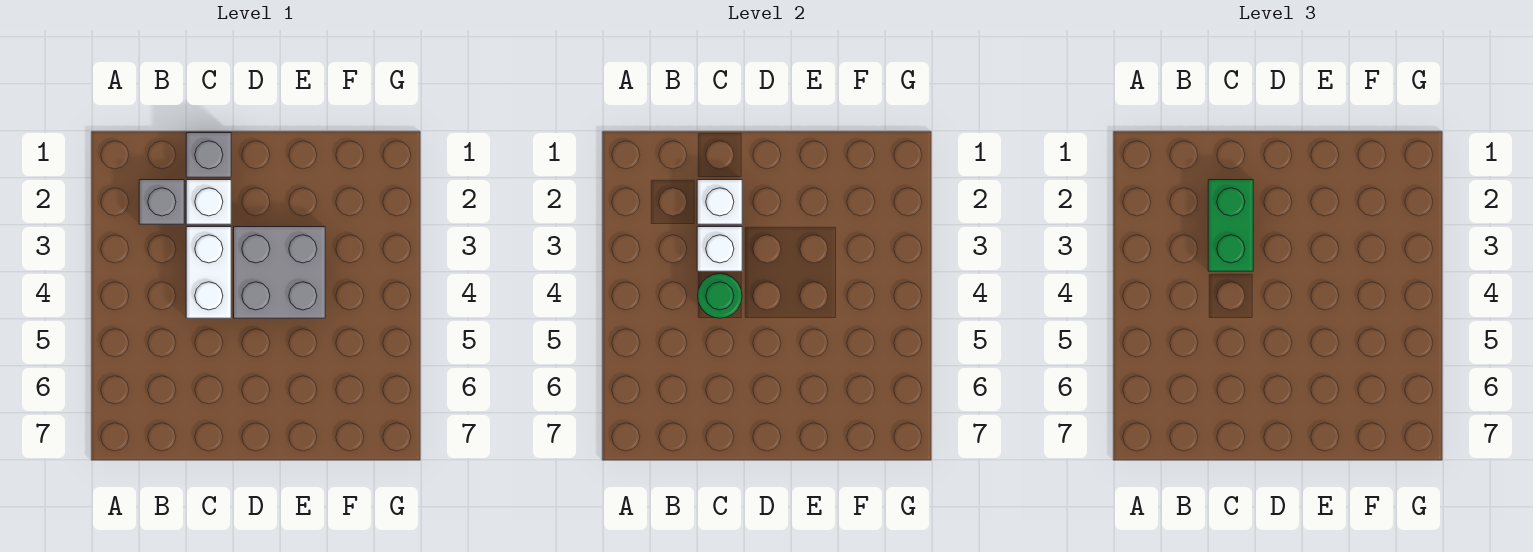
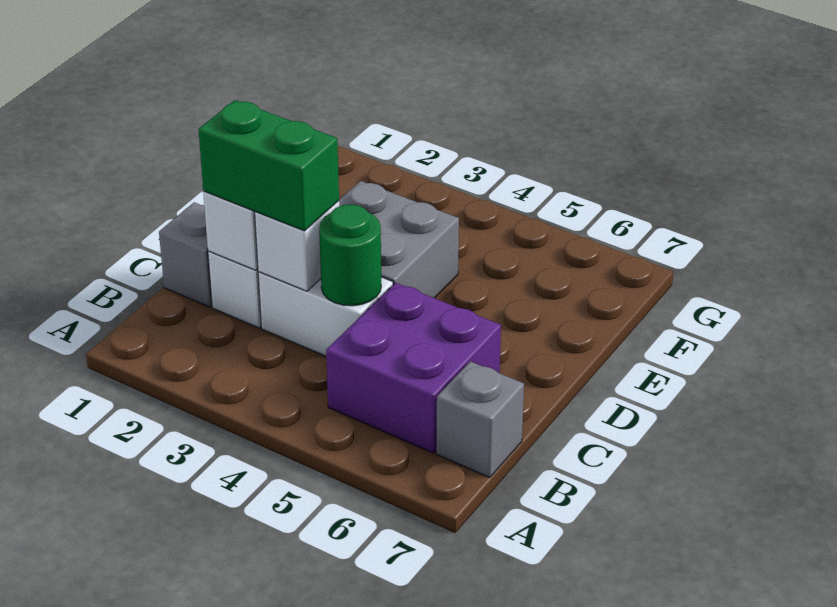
grey brick B2 level 1 -> grey brick B7 level 1
none -> purple brick B5:C6 level 1

